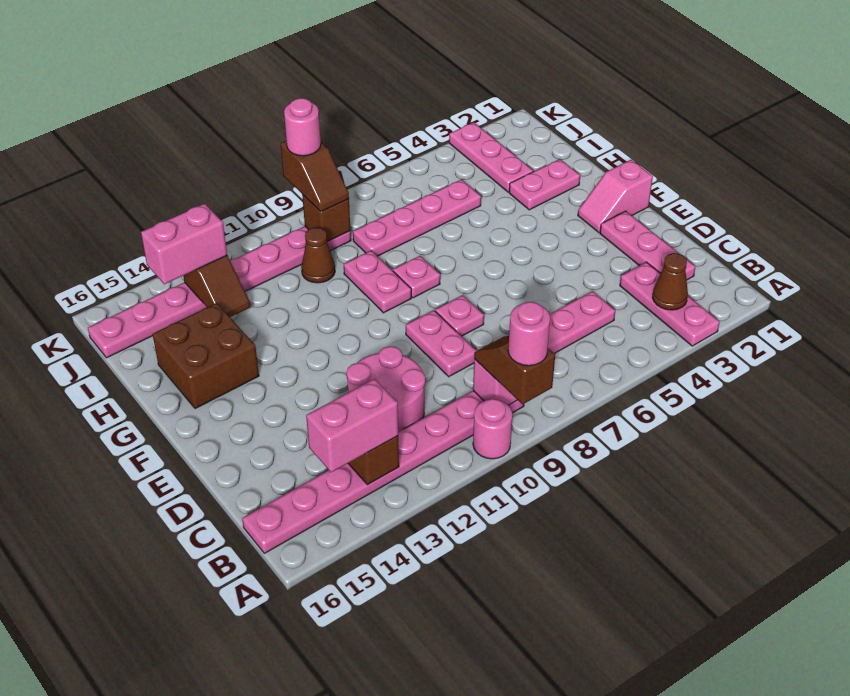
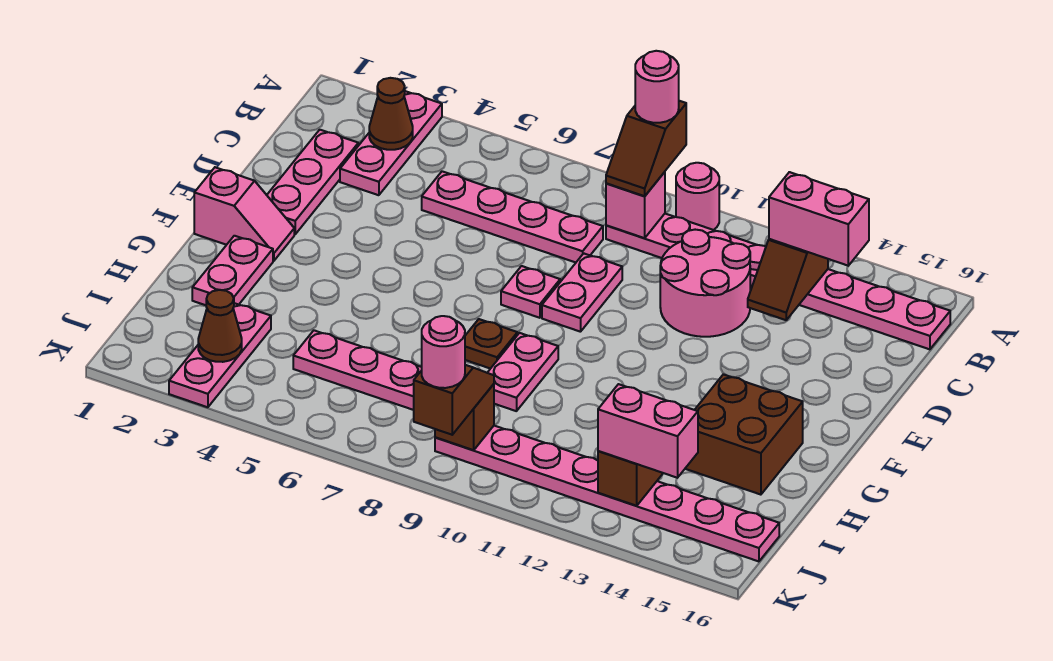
pink plate G8 level 1 -> brown plate G8 level 1
pink plate H2:H3 level 1 -> pink plate G2:H2 level 1
brown cone I10 level 1 -> brown cone J3 level 2

